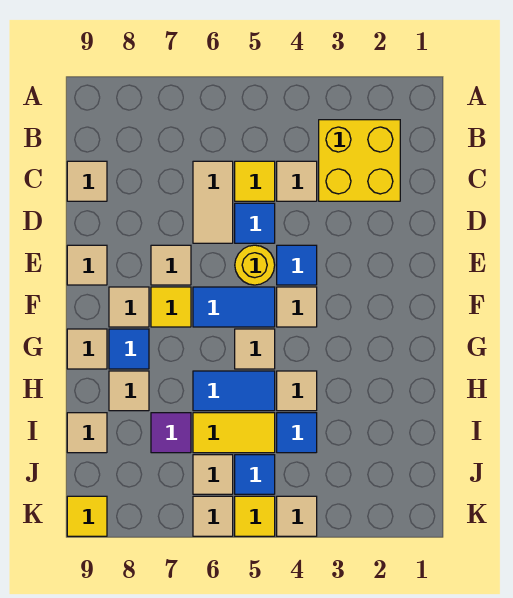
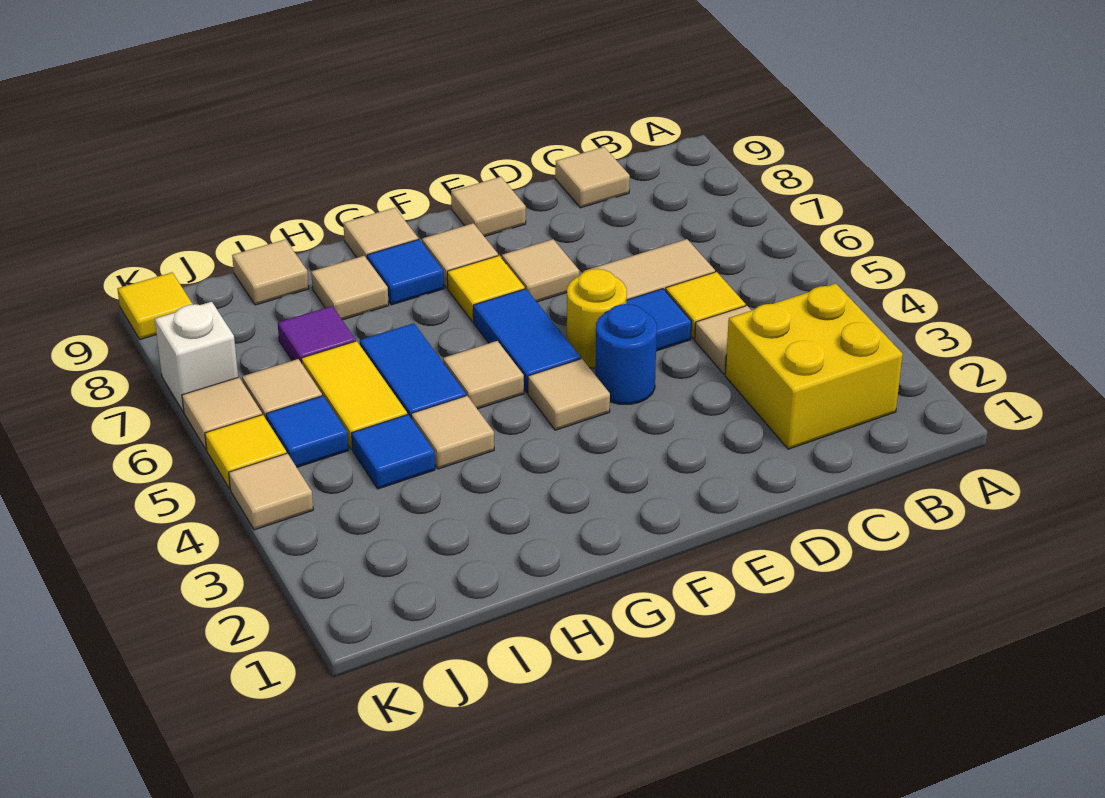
blue tile E4 level 1 -> blue round brick E4 level 1
none -> white brick K7 level 1

